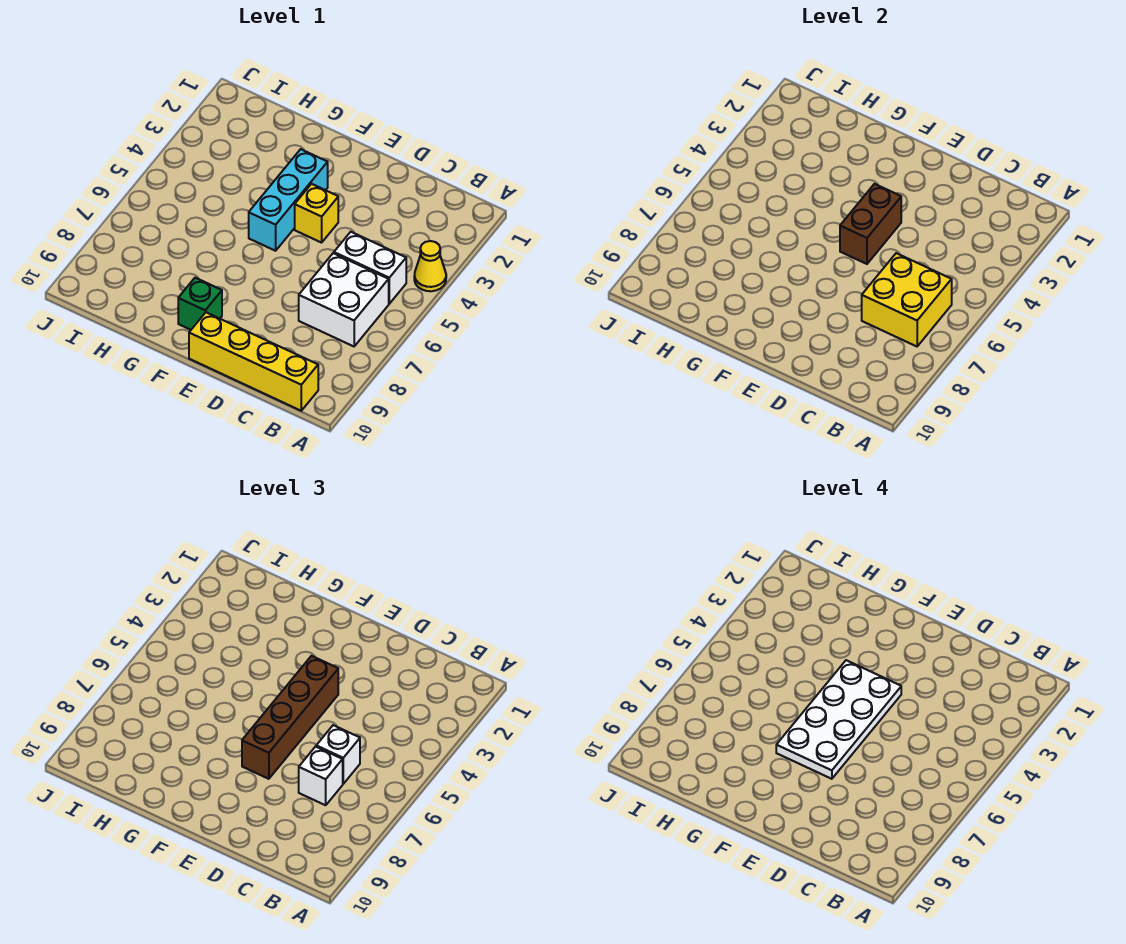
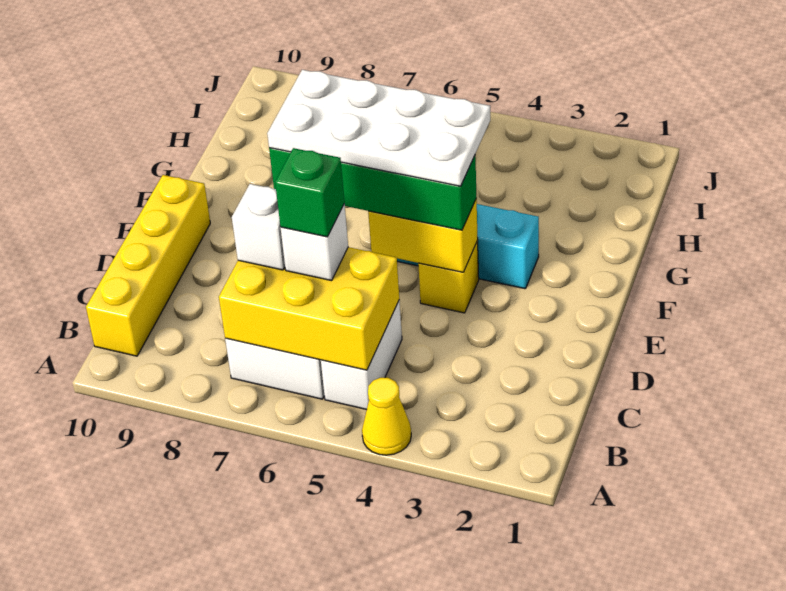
yellow brick B6:C7 level 2 -> yellow brick B5:C7 level 2
brown brick E4:E5 level 2 -> yellow brick E4:E5 level 2
brown brick E4:E7 level 3 -> green brick E4:E7 level 3
green brick F9 level 1 -> green brick C6 level 4

